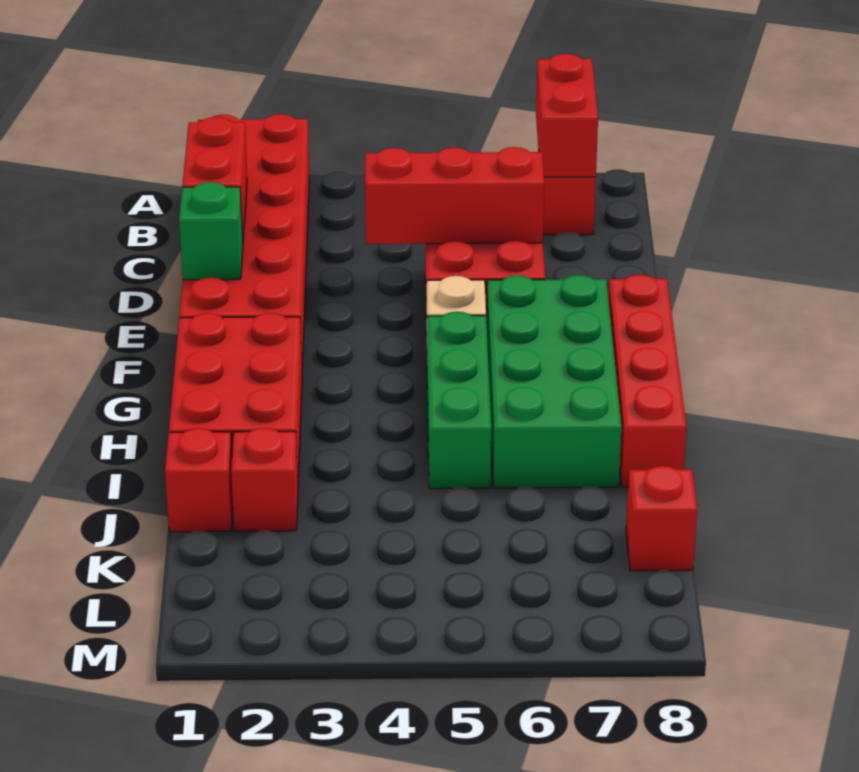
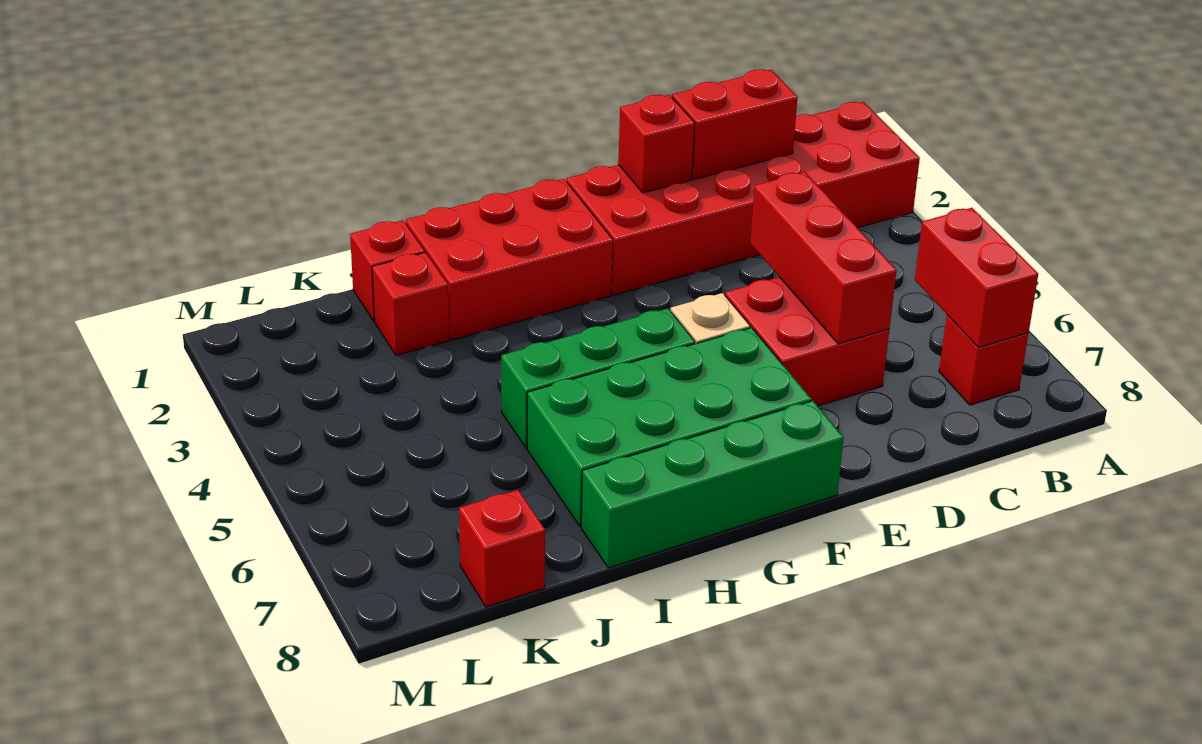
red brick A7:B7 level 2 -> red brick B6:B7 level 2
green brick E1 level 2 -> red brick E1 level 2
red brick F8:I8 level 1 -> green brick F8:I8 level 1

